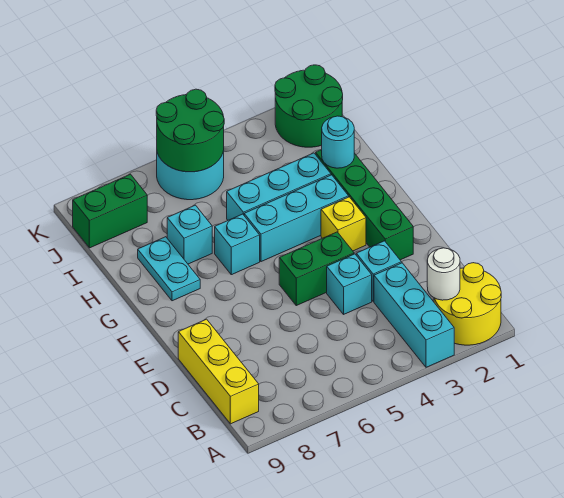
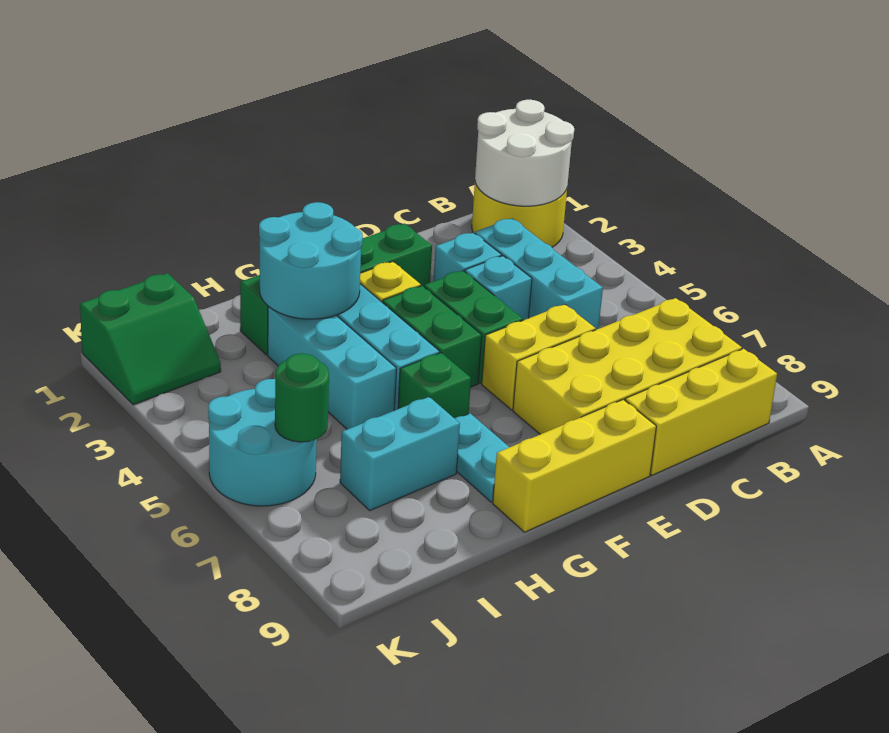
cyan brick A3:C3 level 1 -> cyan brick C3:C5 level 1
white round brick B2 level 2 -> white round brick A1:B2 level 2
none -> yellow brick B7:E8 level 1
none -> yellow brick D6:E6 level 1
none -> yellow brick E9:G9 level 1
cyan brick G6 level 1 -> green brick G6 level 1
cyan plate G8:H8 level 1 -> cyan plate G7:G8 level 1
cyan round brick H2 level 2 -> cyan round brick G2:H3 level 2
cyan brick H7 level 1 -> cyan brick H7:I7 level 1
green round brick J1:K2 level 1 -> green slope J1:K2 level 1 top 1
green round brick J5:K6 level 2 -> green round brick J6 level 2
green brick J8:J9 level 1 -> green brick F4:F5 level 1

